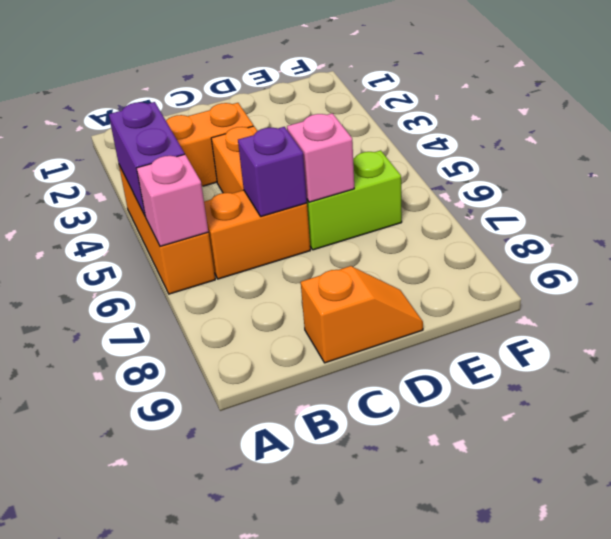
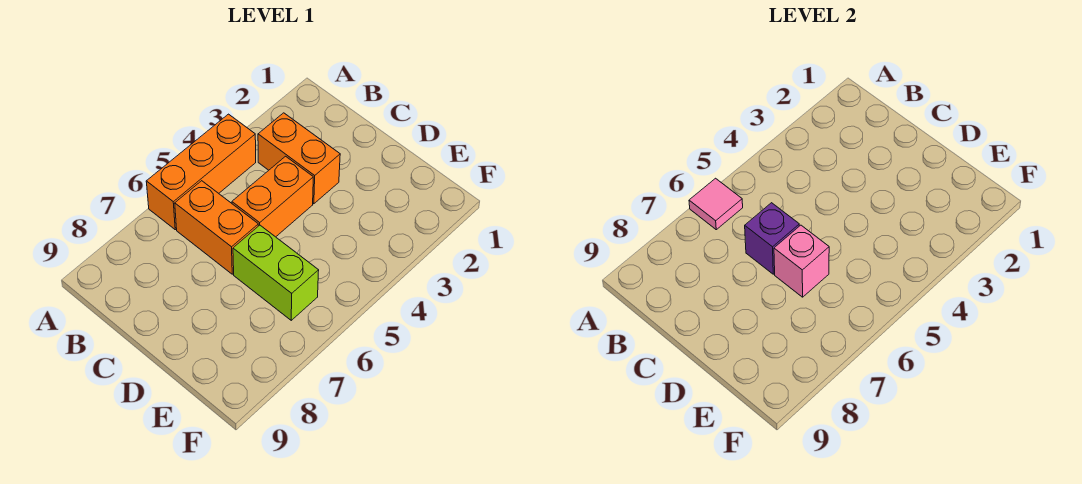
purple brick A4:A5 level 2 -> none
pink brick A6 level 2 -> pink tile A6 level 2
orange slope C9:D9 level 1 top C -> none

